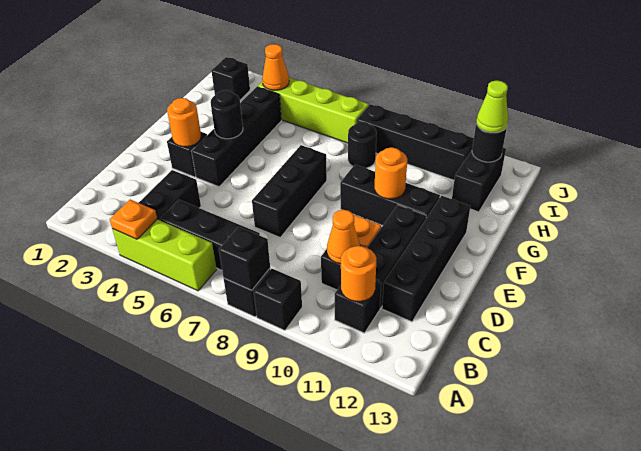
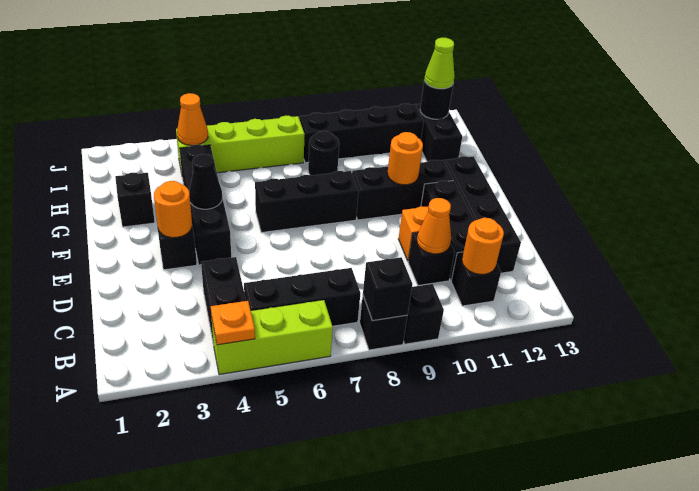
black brick D7:F7 level 1 -> black brick F6:F8 level 1
black round brick F4 level 2 -> black cone F4 level 2
black brick I2 level 1 -> black brick G2 level 1

